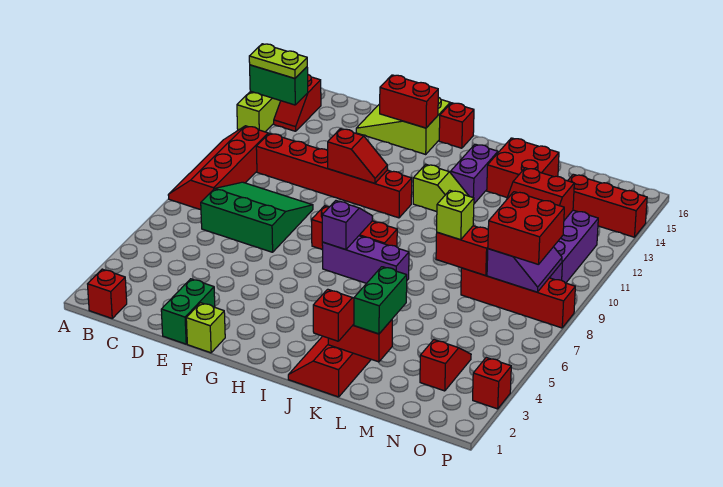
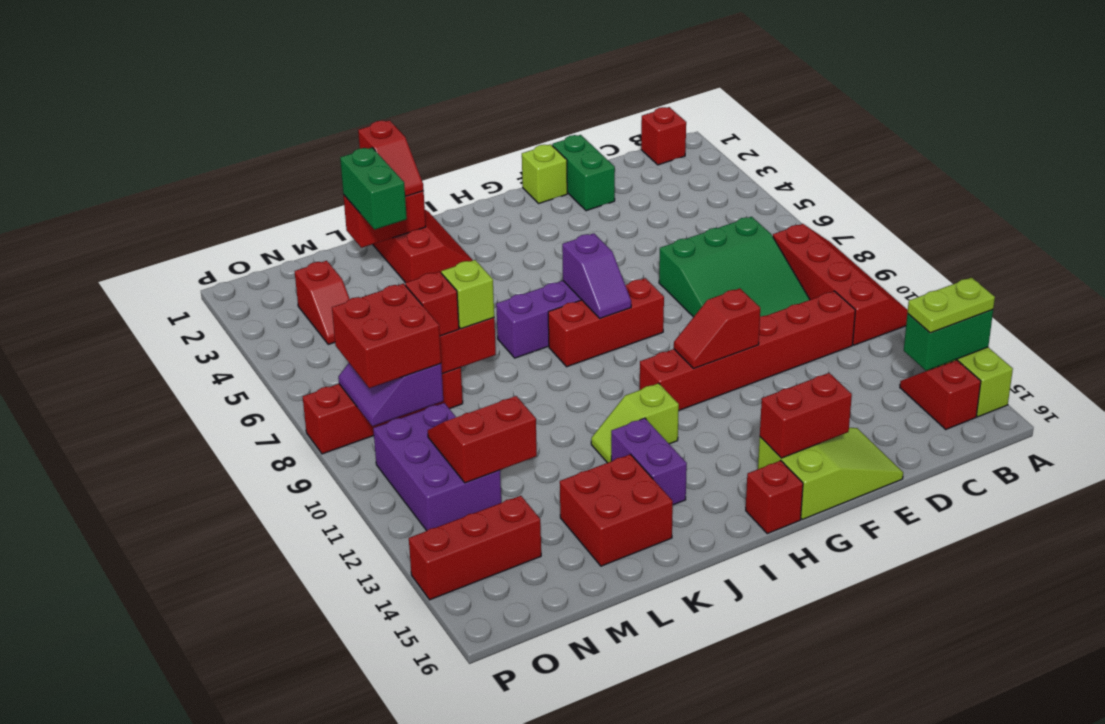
red brick P3 level 1 -> red brick M8 level 3

